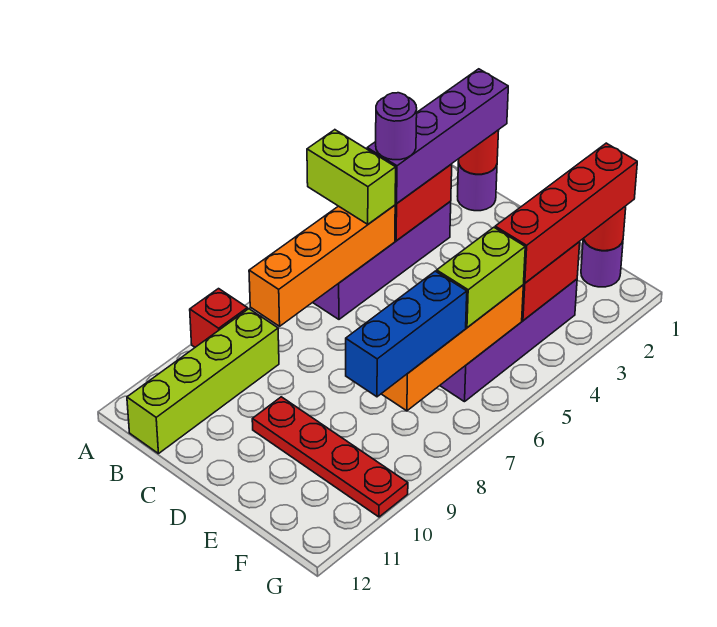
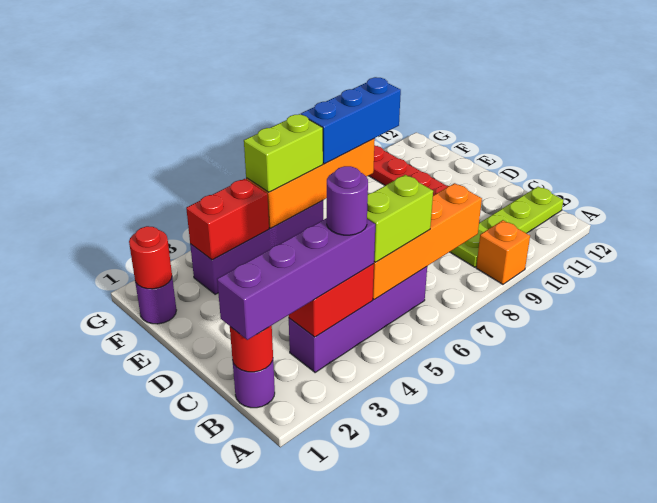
lime brick A5:B5 level 3 -> lime brick B5:B6 level 3
red brick A9 level 1 -> orange brick A9 level 1
lime brick B9:B12 level 1 -> lime plate B9:B12 level 1
red brick F1:F4 level 3 -> none

